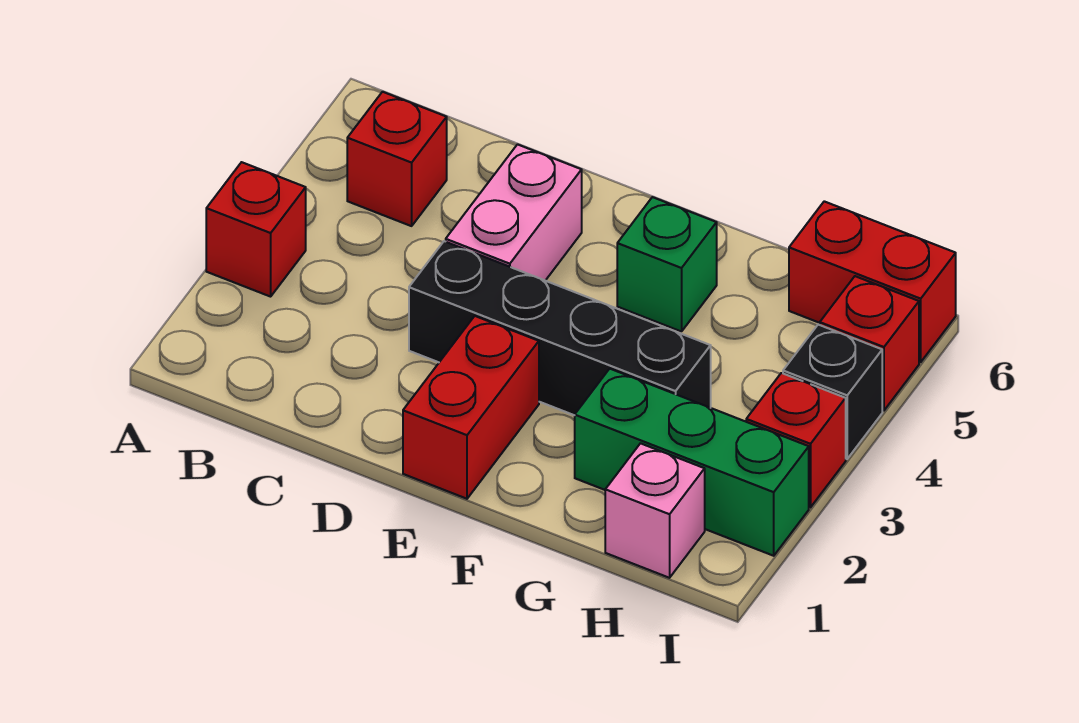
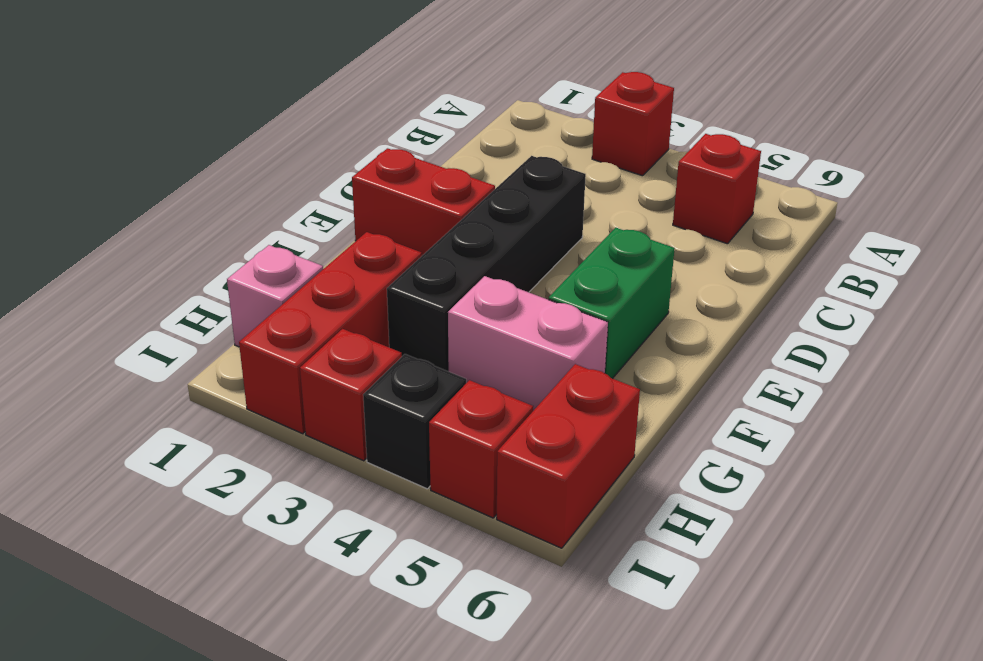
pink brick D4:D5 level 1 -> pink brick G4:G5 level 1
green brick F5 level 1 -> green brick E5:F5 level 1
green brick G2:I2 level 1 -> red brick G2:I2 level 1

